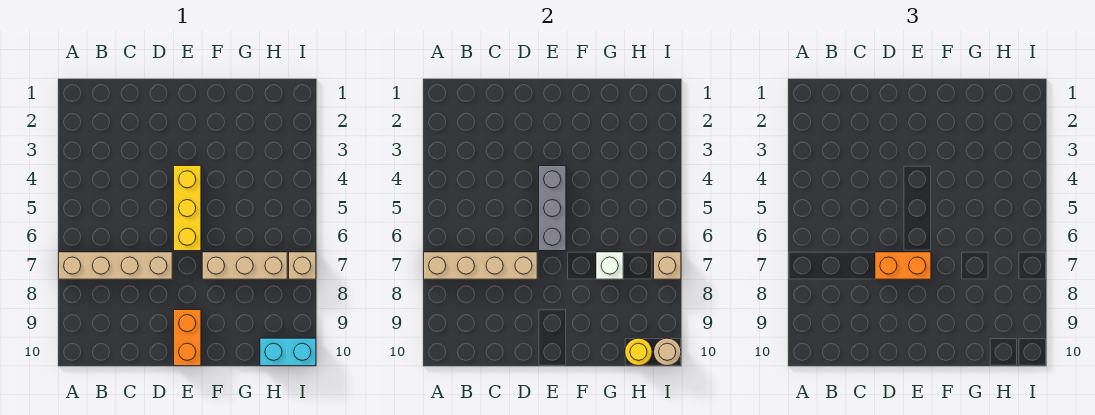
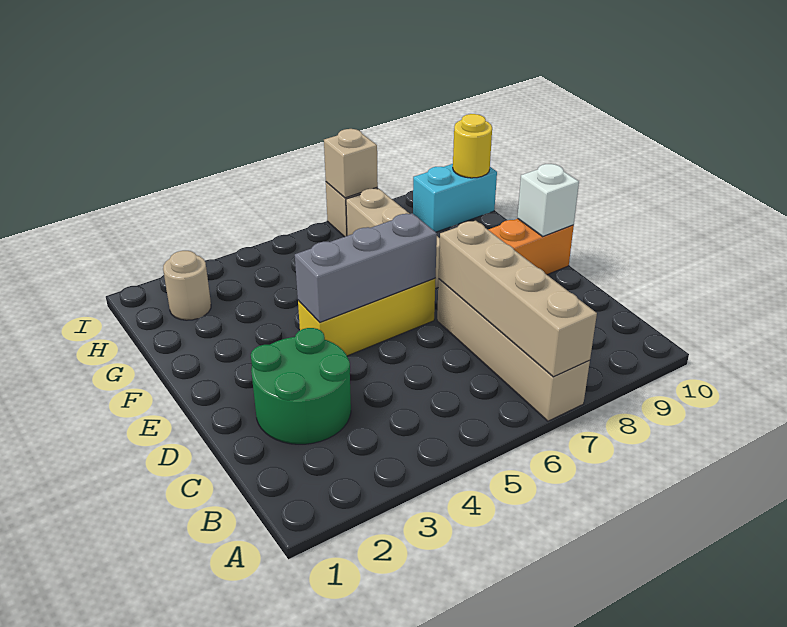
none -> green round brick C2:D3 level 1
orange brick D7:E7 level 3 -> none
white brick G7 level 2 -> white brick E10 level 2
cyan brick H10:I10 level 1 -> cyan brick H9:H10 level 1
tan round brick I10 level 2 -> tan round brick H2 level 1

